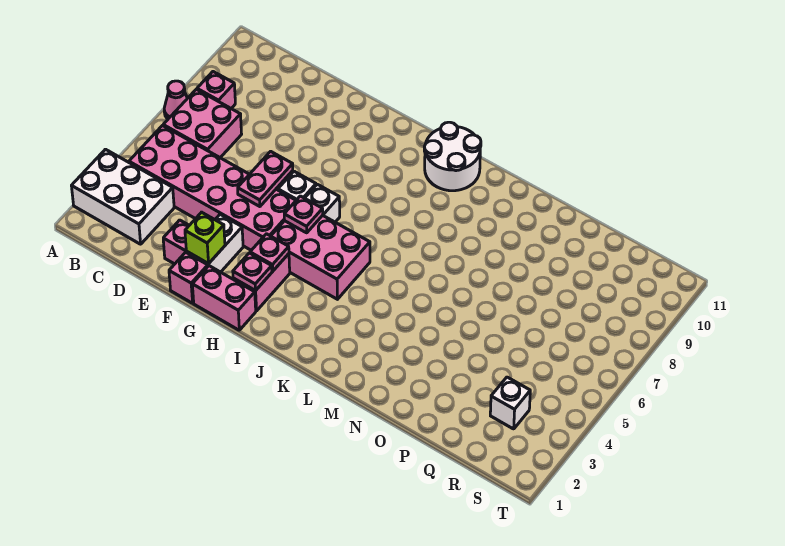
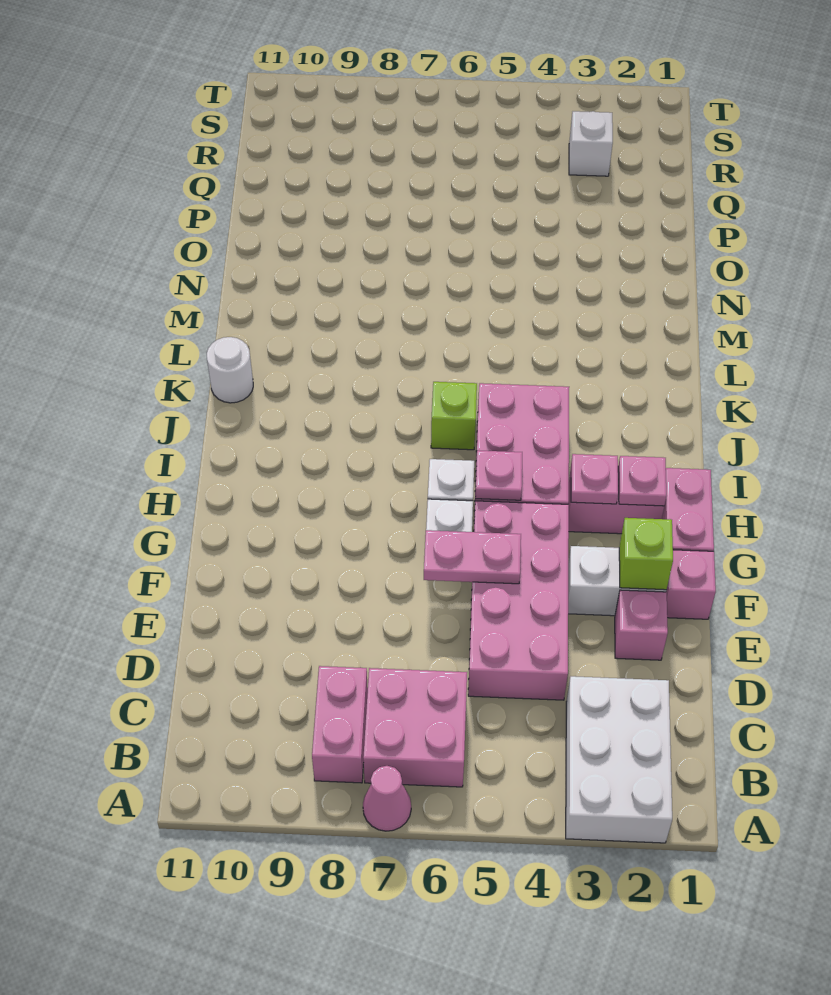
pink brick B4:G5 level 1 -> pink brick D4:G5 level 1
pink brick B8 level 1 -> pink brick B8:C8 level 1
none -> lime brick J6 level 1
white round brick J10:K11 level 1 -> white round brick K11 level 1

